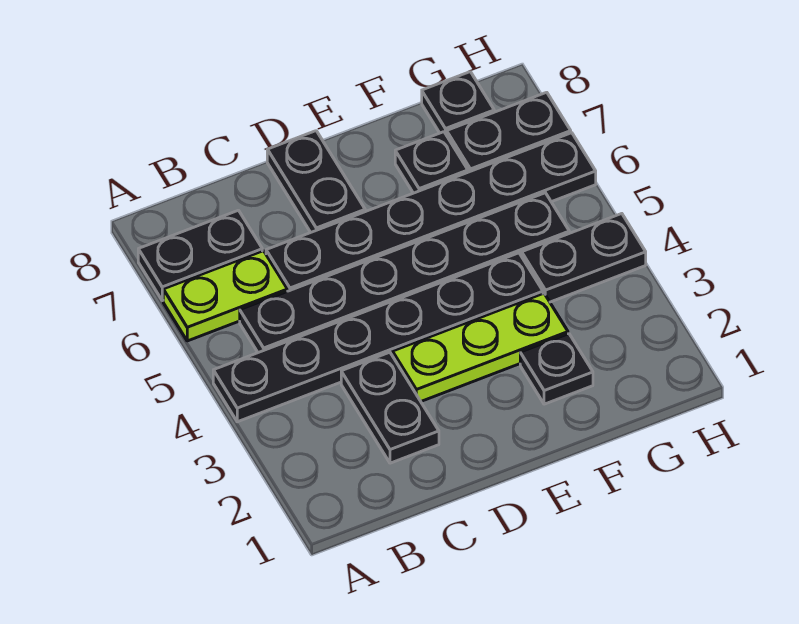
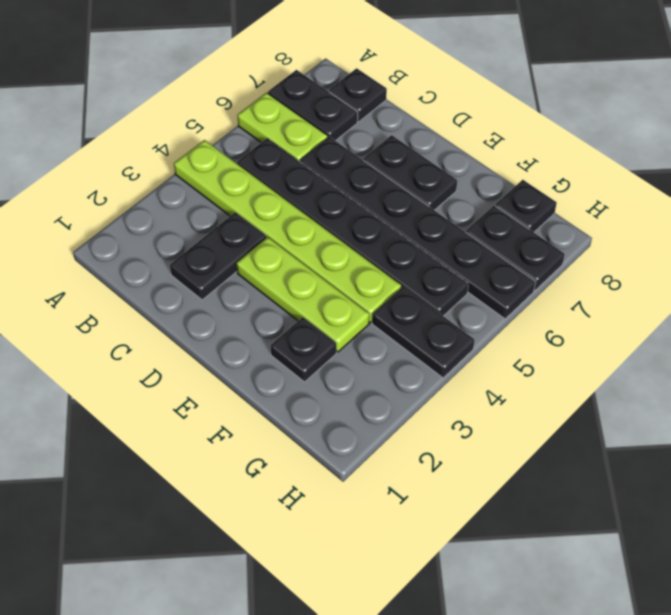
black plate A4:F4 level 1 -> lime plate A4:F4 level 1
black plate D7:D8 level 1 -> black plate D7:E7 level 1
black plate F7 level 1 -> black plate B8 level 1

